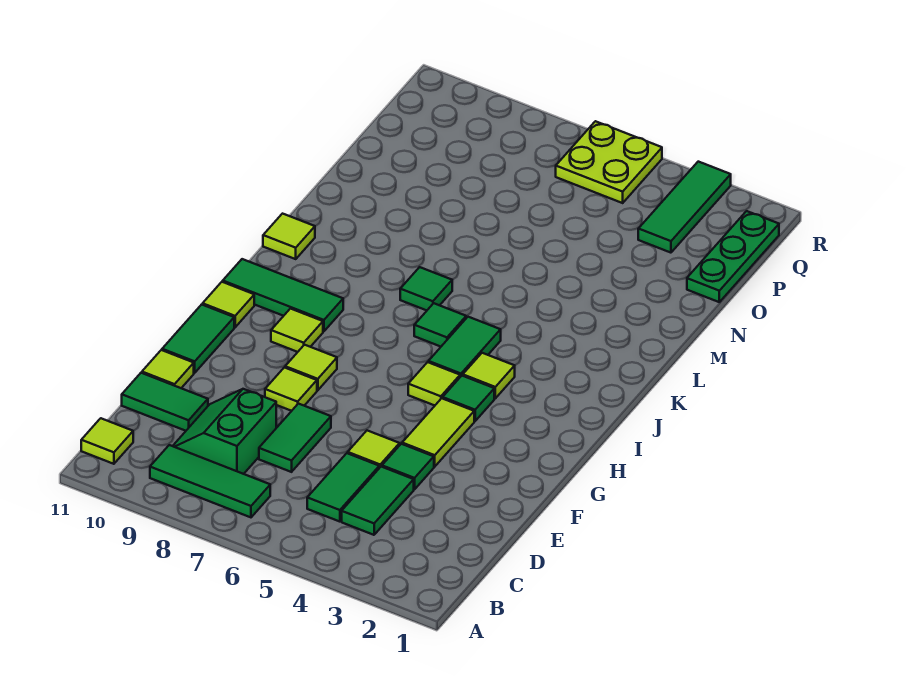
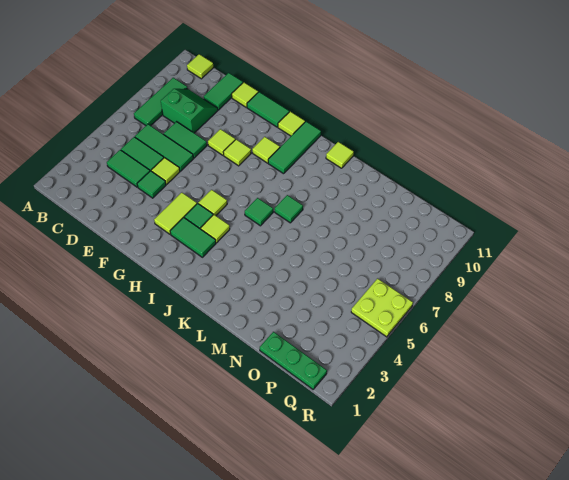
lime tile F4:G4 level 1 -> lime tile G3:G4 level 1
green tile I5:J5 level 1 -> green tile H3:I3 level 1
green tile P3:R3 level 1 -> green tile C6:E6 level 1

